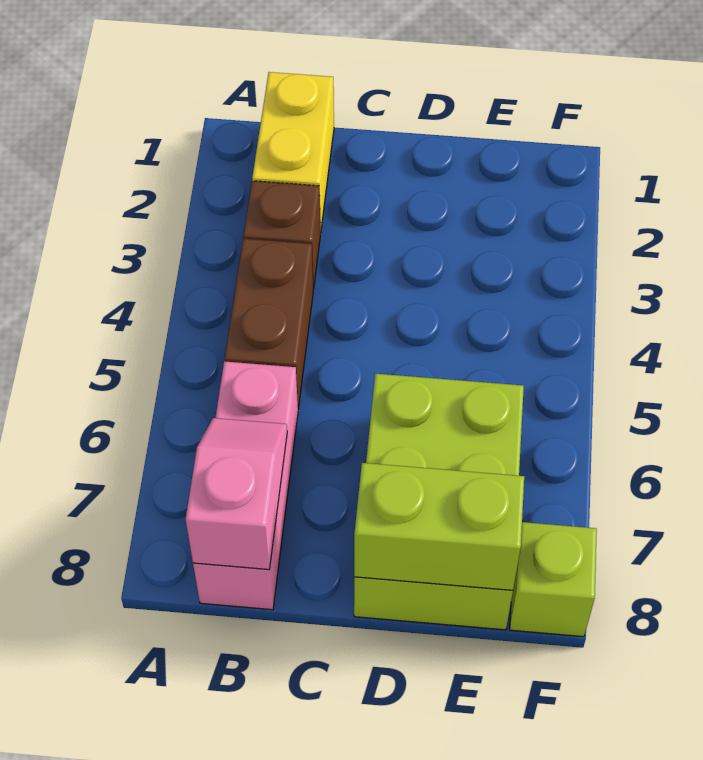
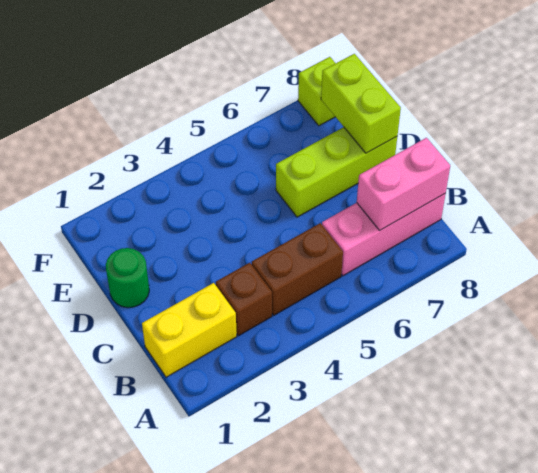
pink slope B7:B8 level 2 top 8 -> pink brick B7:B8 level 2
none -> green round brick D1 level 1
lime brick D6:E8 level 1 -> lime brick D6:D8 level 1

